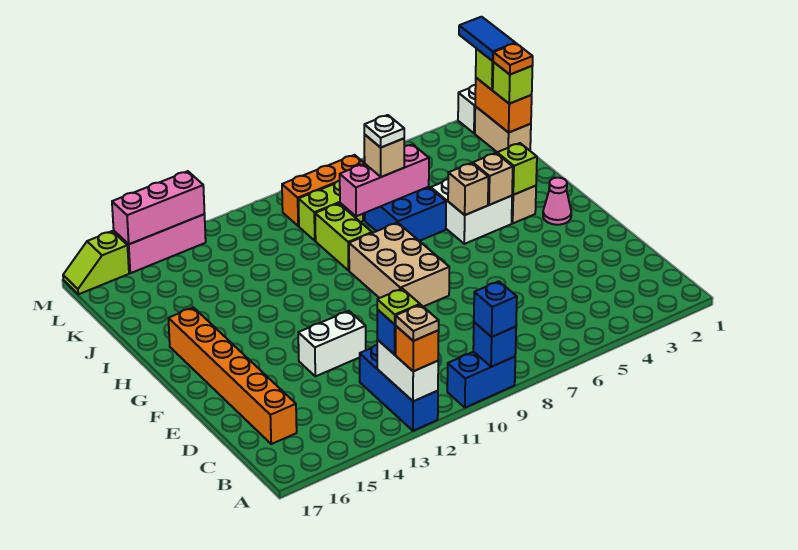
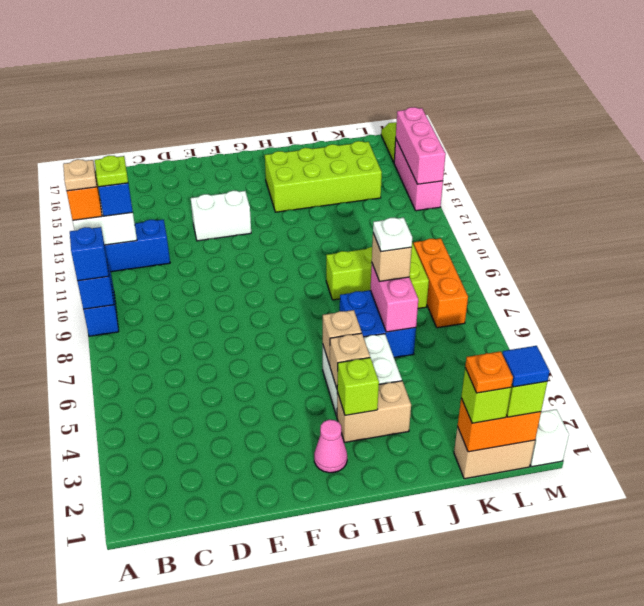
orange brick C16:H16 level 1 -> none
white brick E12:E13 level 1 -> white brick E13:F13 level 1
tan brick F8:H9 level 1 -> none
none -> lime brick H14:K15 level 1
pink brick J6:J8 level 2 -> pink brick J6:J7 level 2
blue tile L1:M1 level 4 -> blue tile L1 level 4

